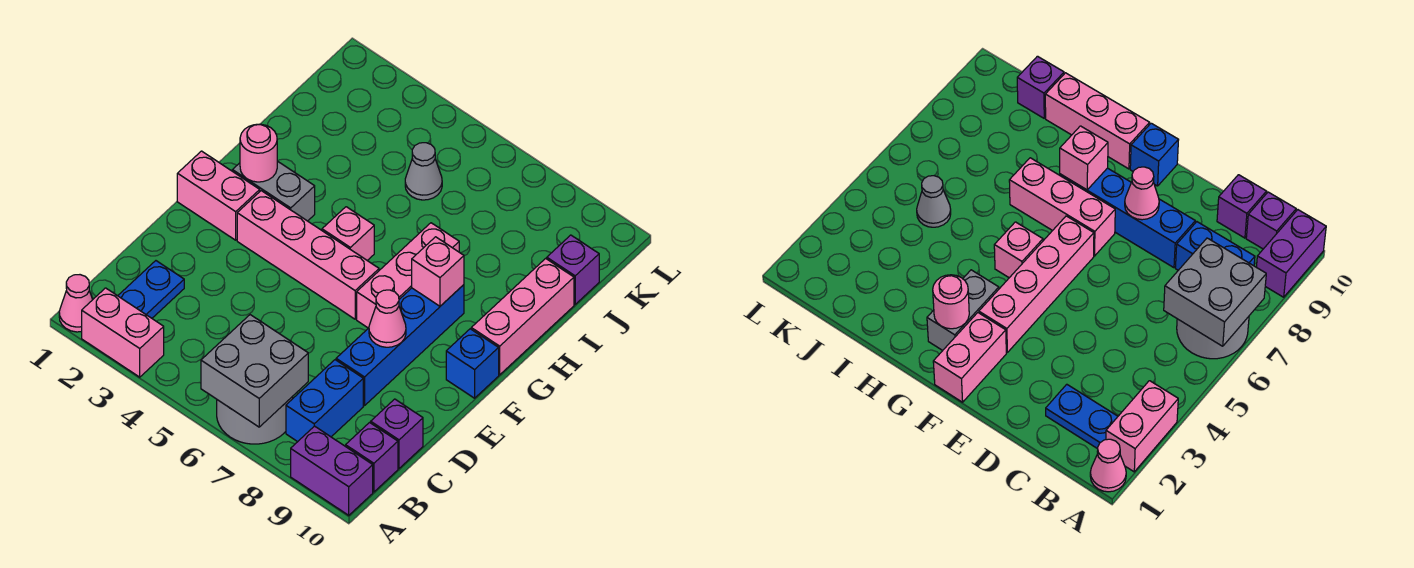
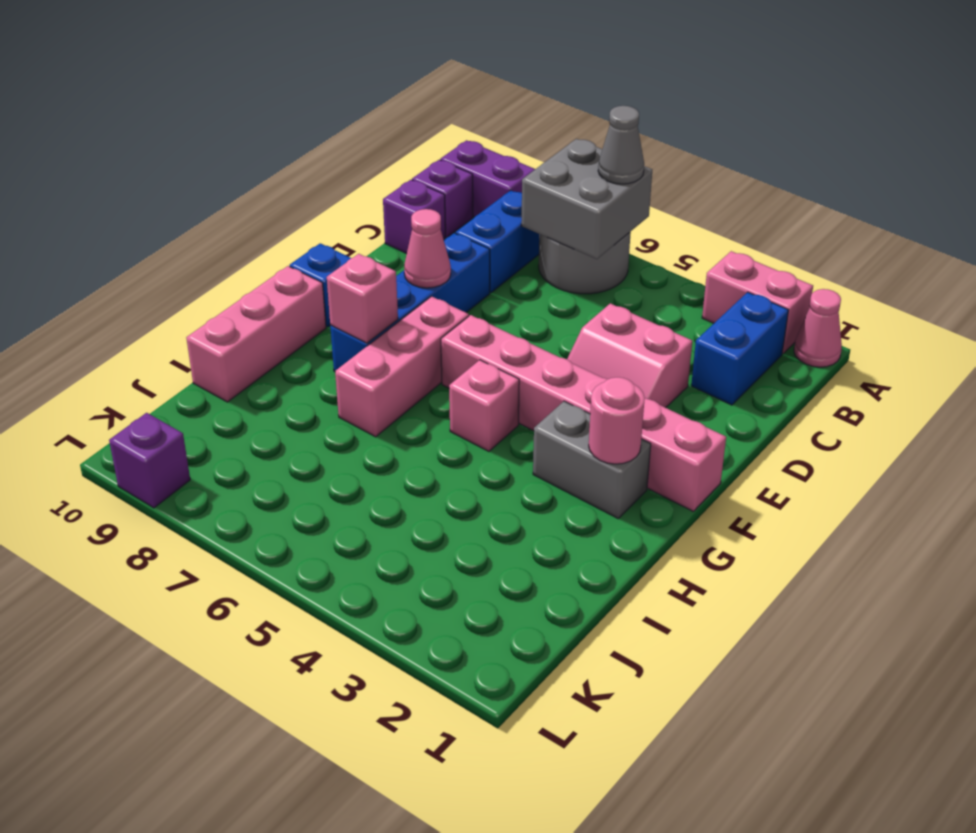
blue plate B2:C2 level 1 -> blue brick B2:C2 level 1
none -> pink slope D3:E4 level 1 top D
grey cone J5 level 1 -> grey cone A6 level 3
purple brick J10 level 1 -> purple brick L9 level 1

